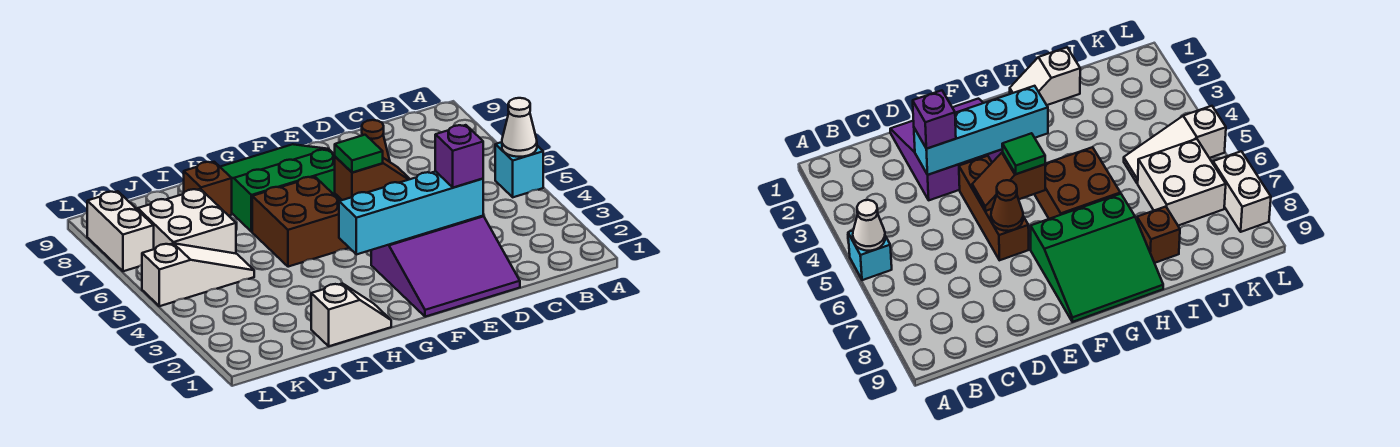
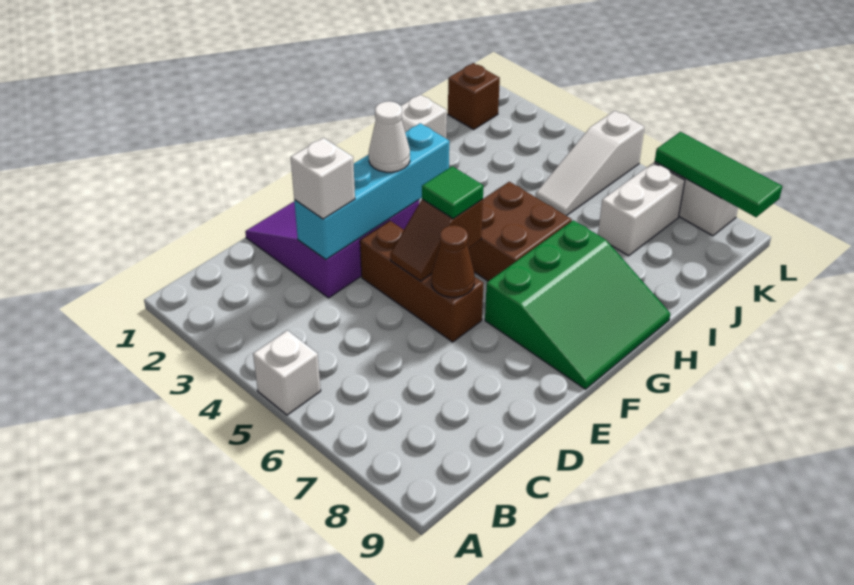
cyan brick A5 level 1 -> white brick A5 level 1
white cone A5 level 2 -> white cone F3 level 3
purple brick D3 level 3 -> white brick D3 level 3
brown brick I8 level 1 -> brown brick K1 level 1
white brick J6:K7 level 1 -> white brick J7:K7 level 1
none -> green tile L7:L9 level 2

